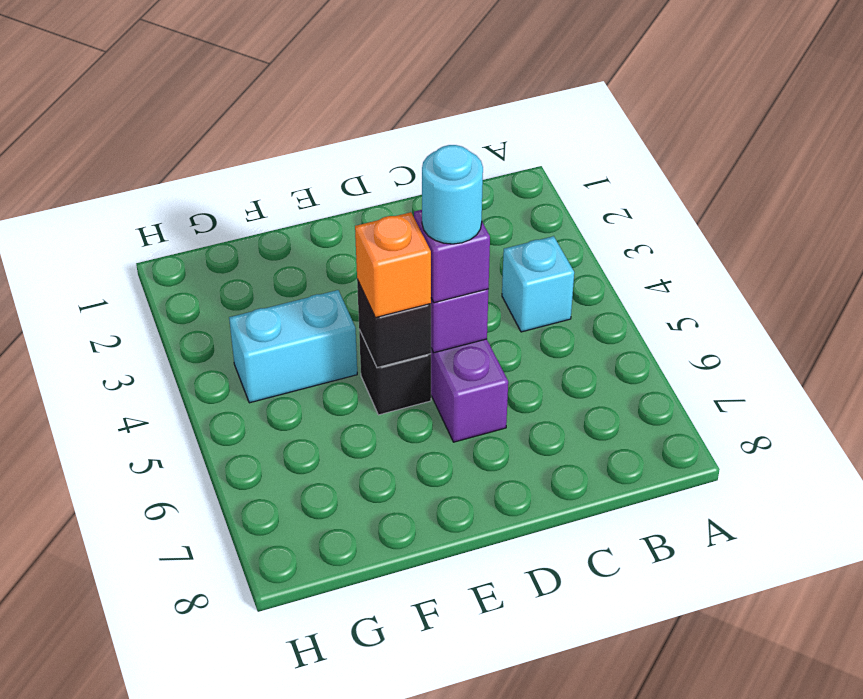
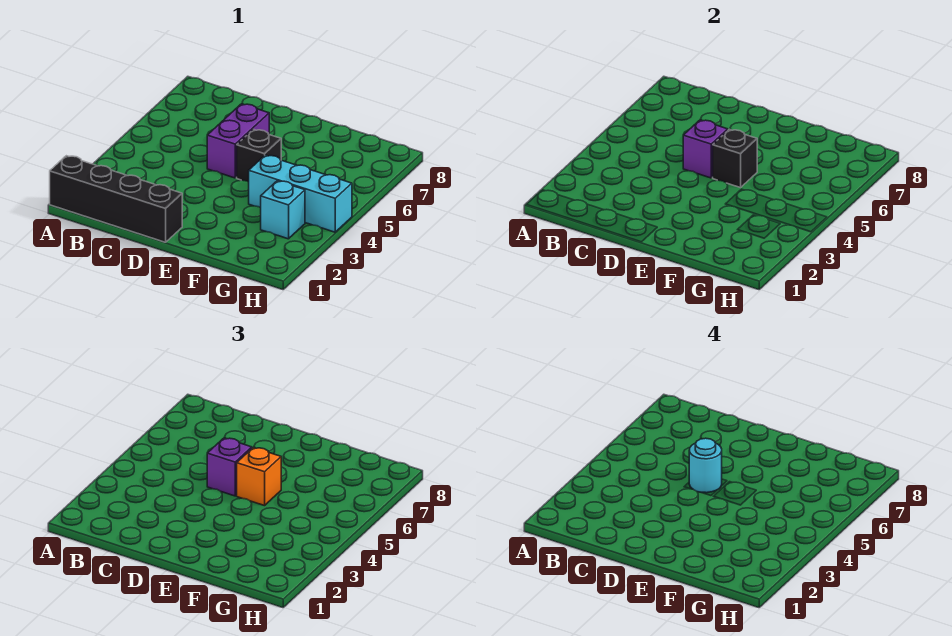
none -> black brick A1:D1 level 1
cyan brick B4 level 1 -> cyan brick G3 level 1
cyan brick F4:G4 level 1 -> cyan brick F4:H4 level 1

